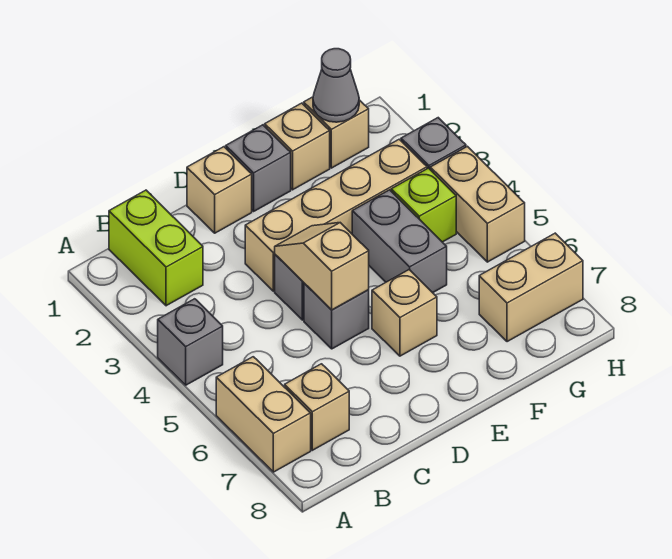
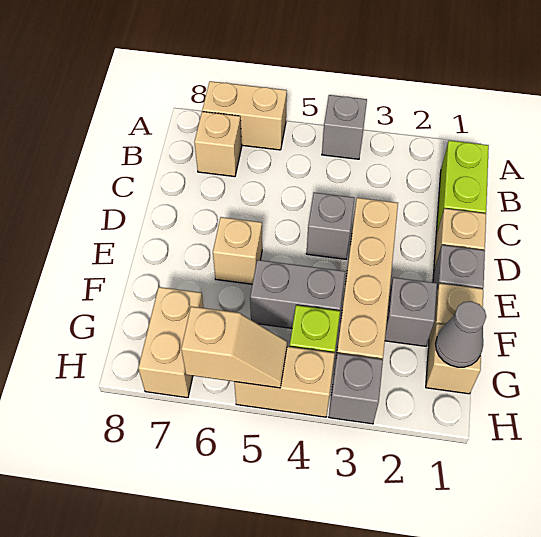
lime brick B1:B2 level 1 -> lime brick B1:C1 level 1
tan slope D4:D5 level 2 top 5 -> tan slope H5:H6 level 2 top 6
grey brick D5 level 1 -> grey brick F2 level 1

